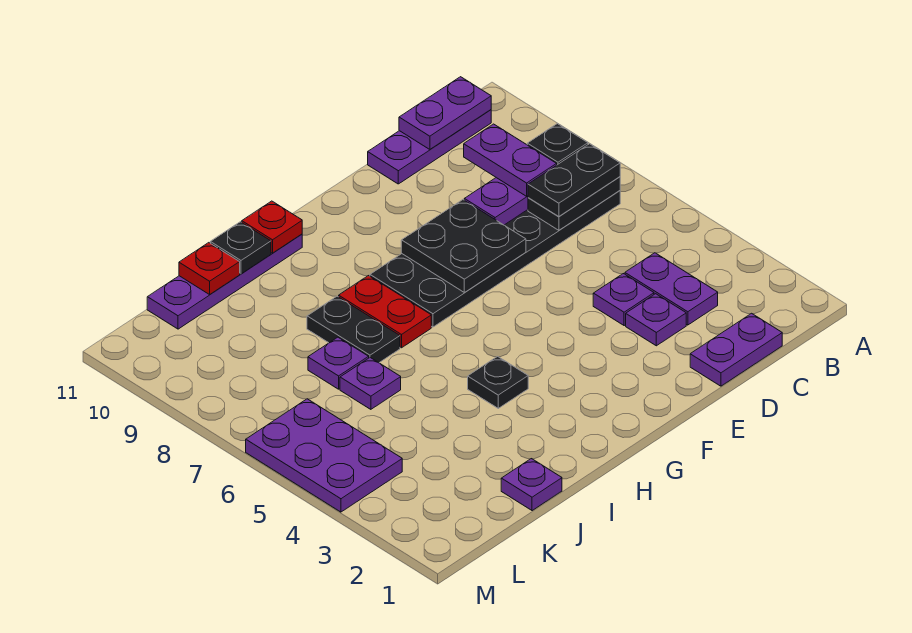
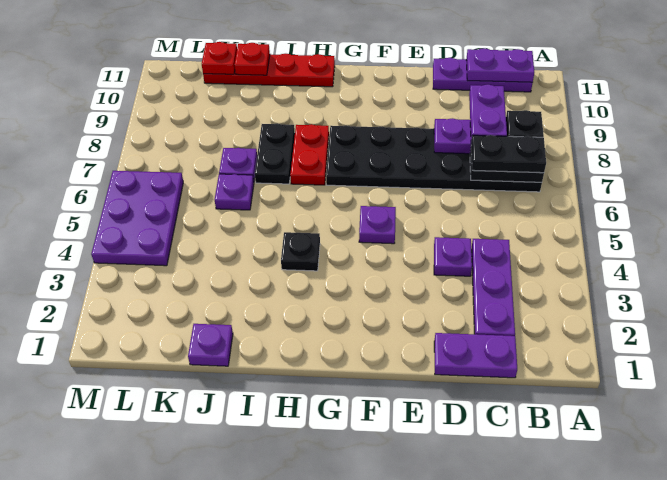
purple plate C3:C4 level 1 -> purple plate C2:C4 level 1
purple plate D3 level 1 -> purple plate F5 level 1
black plate E7:F8 level 2 -> none
purple plate H11:K11 level 1 -> red plate H11:K11 level 1
red plate H11 level 2 -> red plate K11 level 2
black plate I11 level 2 -> none

